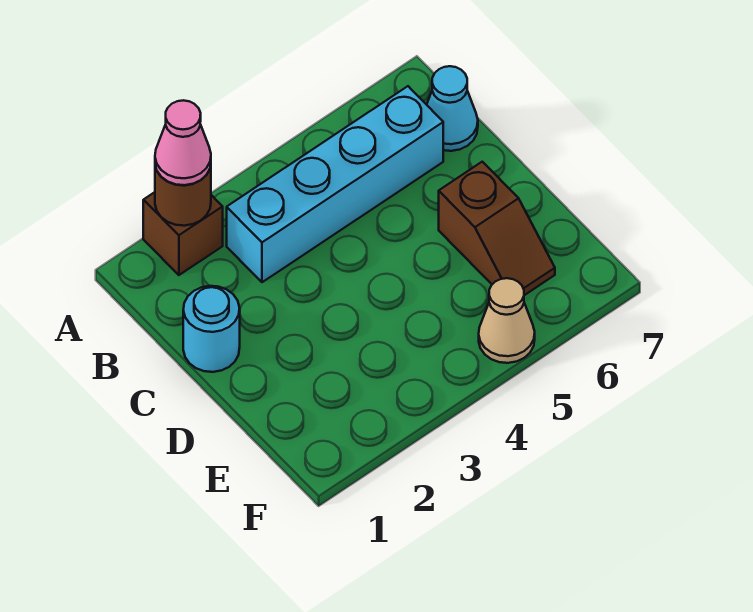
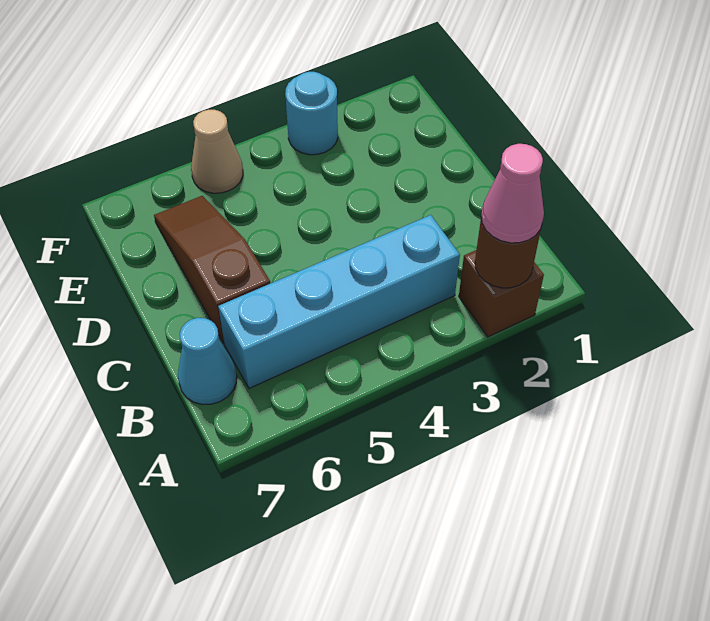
cyan round brick C1 level 1 -> cyan round brick F3 level 1
brown slope D6:E6 level 1 top D -> brown slope C6:E6 level 1 top C

